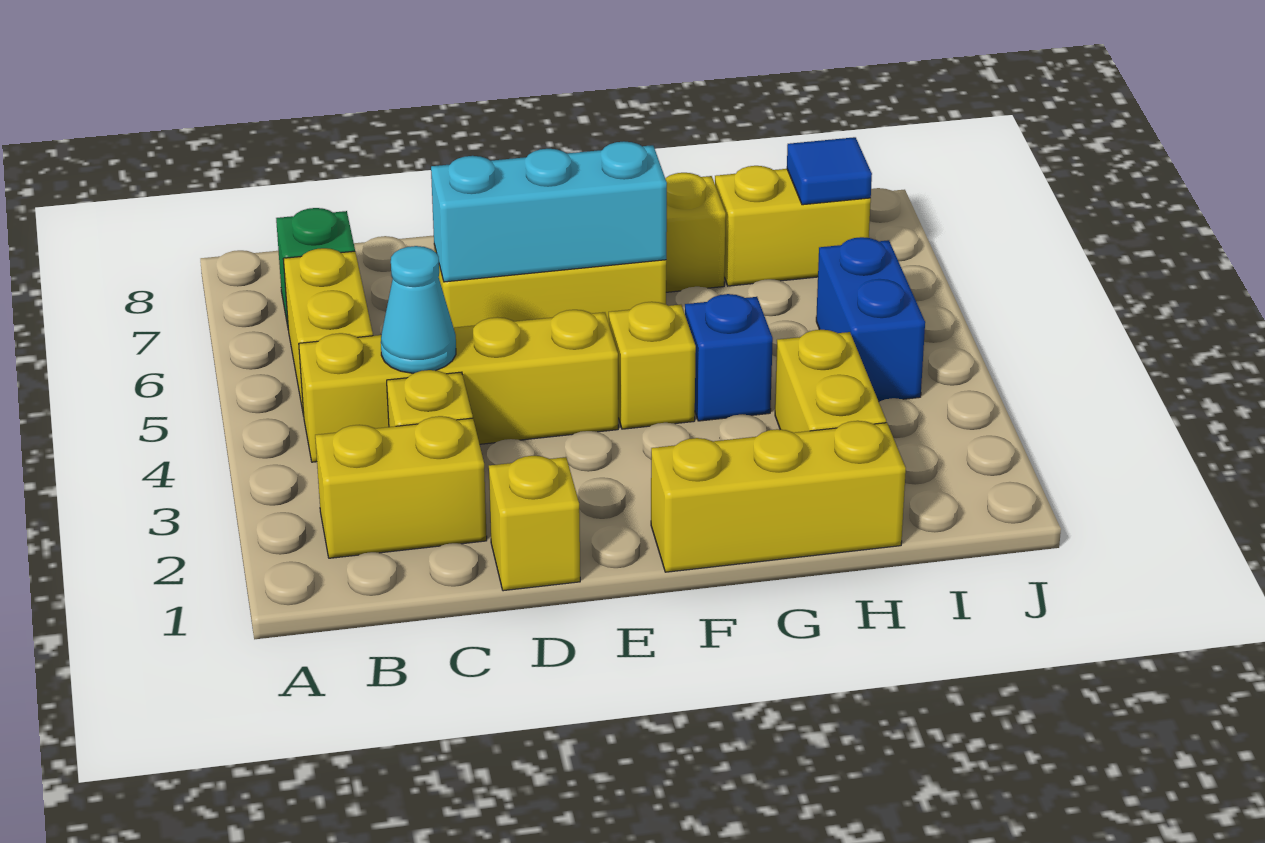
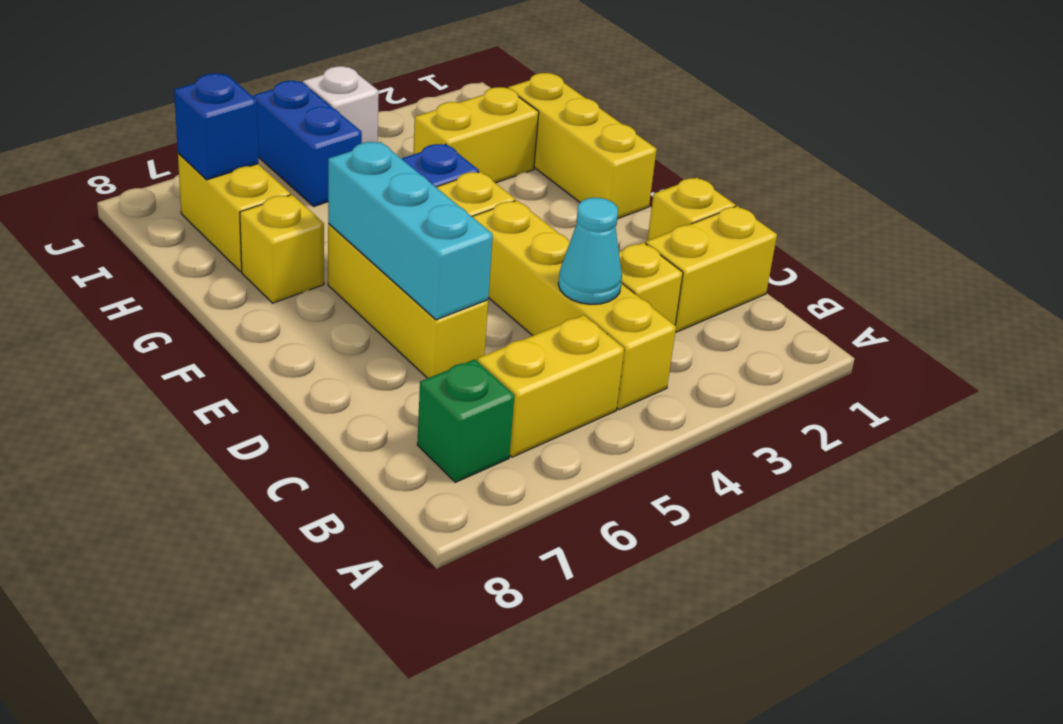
yellow brick B2:C2 level 1 -> yellow brick C1:C2 level 1
blue brick I4:I5 level 1 -> blue brick I5:J5 level 1
blue tile I7 level 2 -> blue brick I7 level 2
none -> white brick J4 level 1

